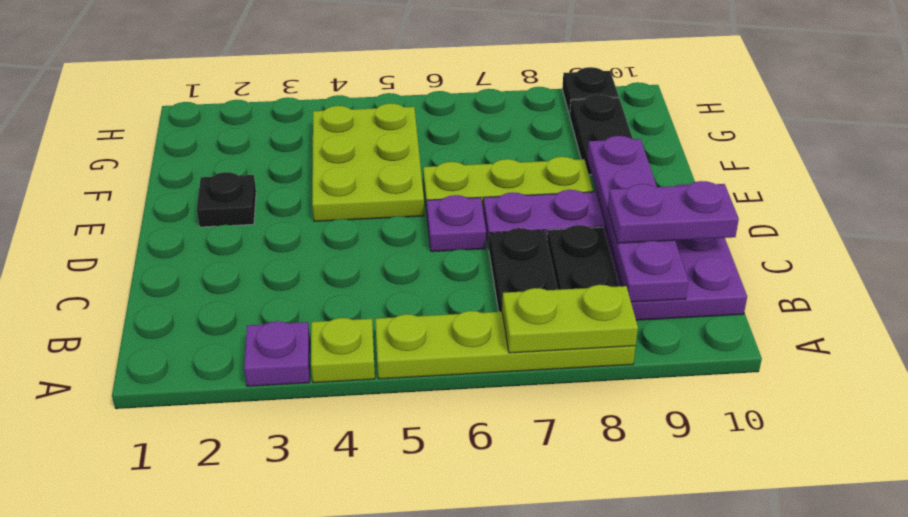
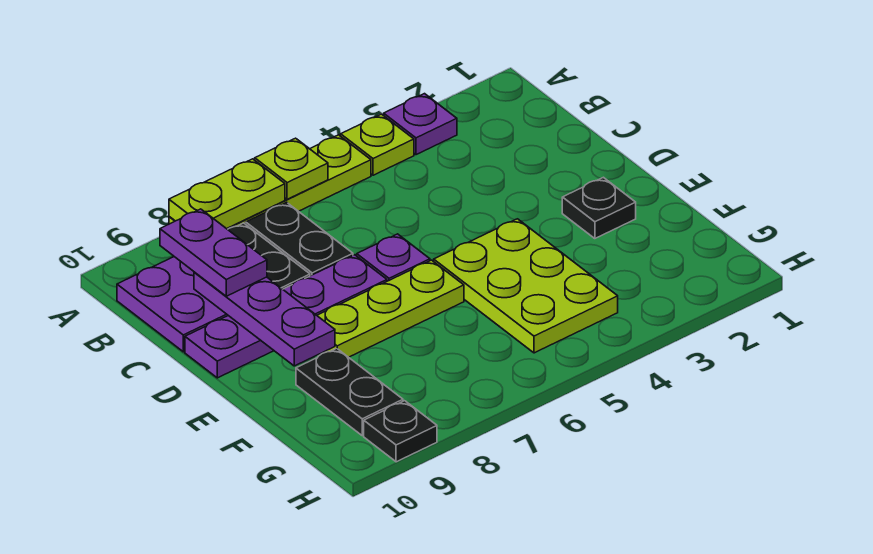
none -> lime plate A6 level 2
purple plate B9:E9 level 2 -> purple plate C9:E9 level 2
purple plate C9:C10 level 3 -> purple plate B9:C9 level 3

